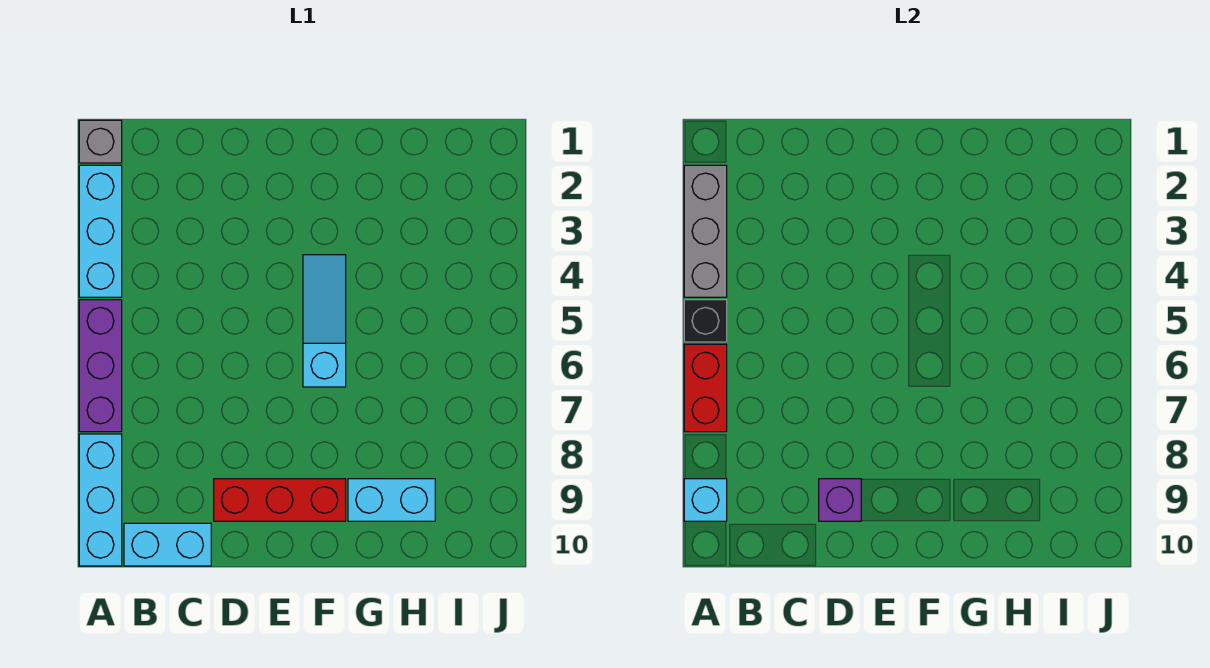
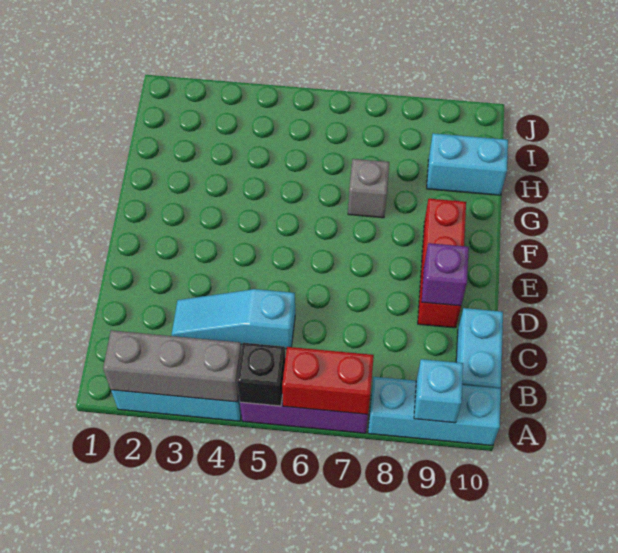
grey brick A1 level 1 -> grey brick G7 level 1
cyan slope F4:F6 level 1 top 6 -> cyan slope C3:C5 level 1 top 5
cyan brick G9:H9 level 1 -> cyan brick H9:H10 level 1

